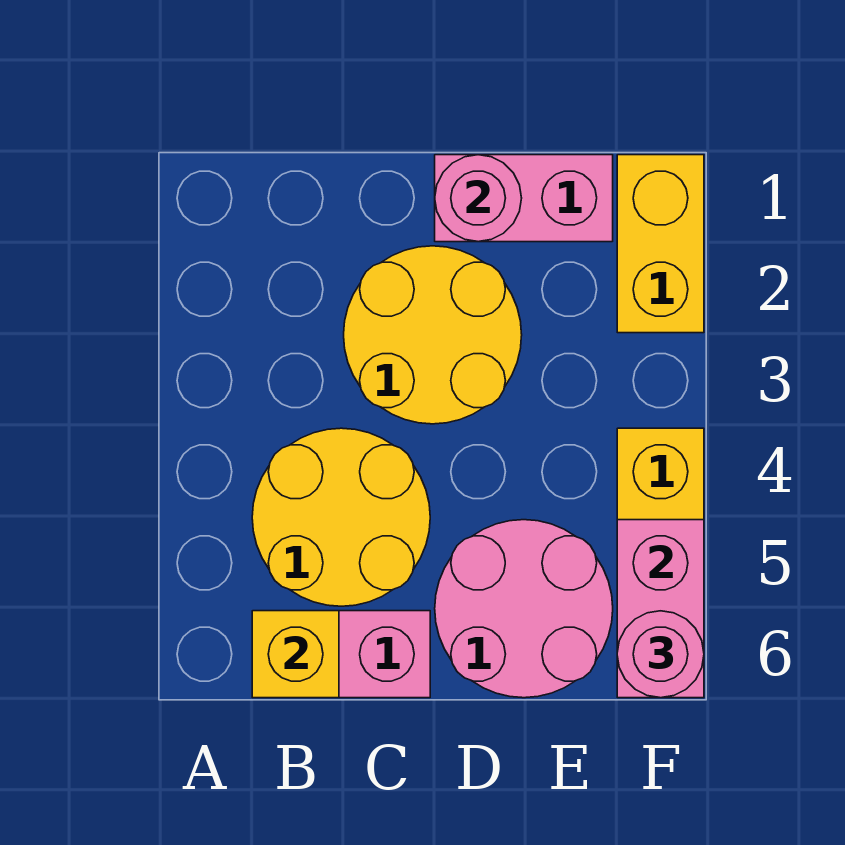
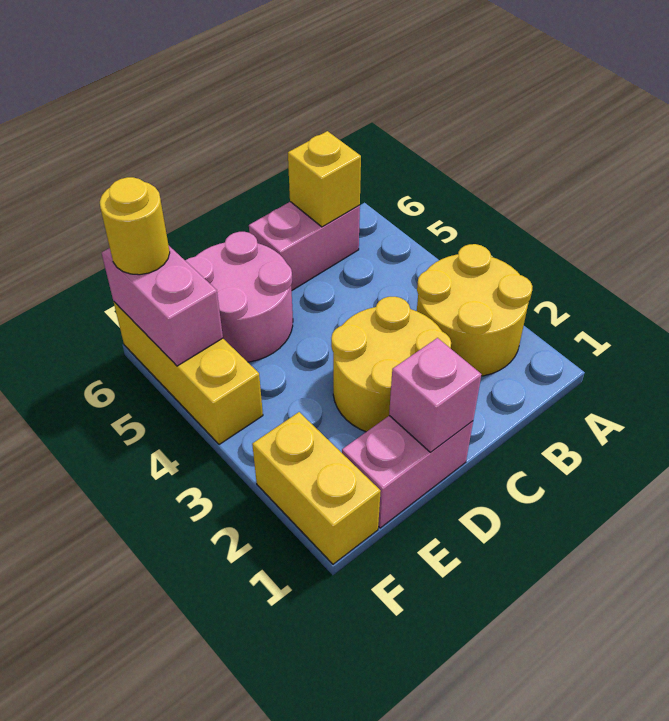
yellow round brick B4:C5 level 1 -> yellow round brick A2:B3 level 1
pink round brick D1 level 2 -> pink brick D1 level 2
pink round brick F6 level 3 -> yellow round brick F6 level 3

